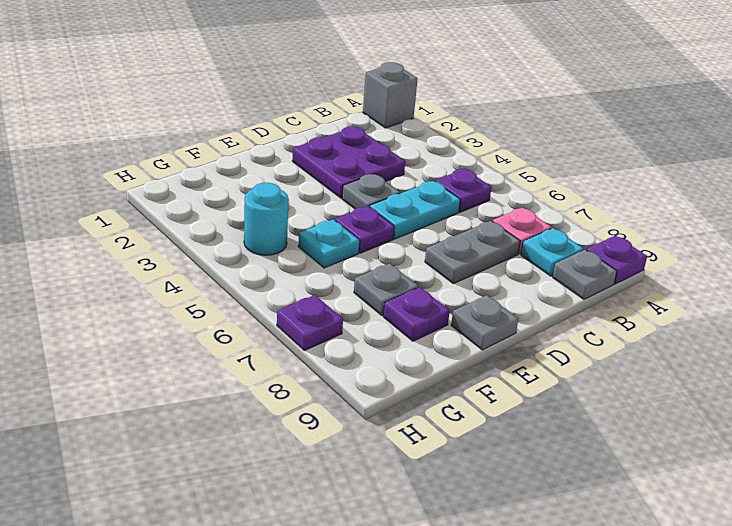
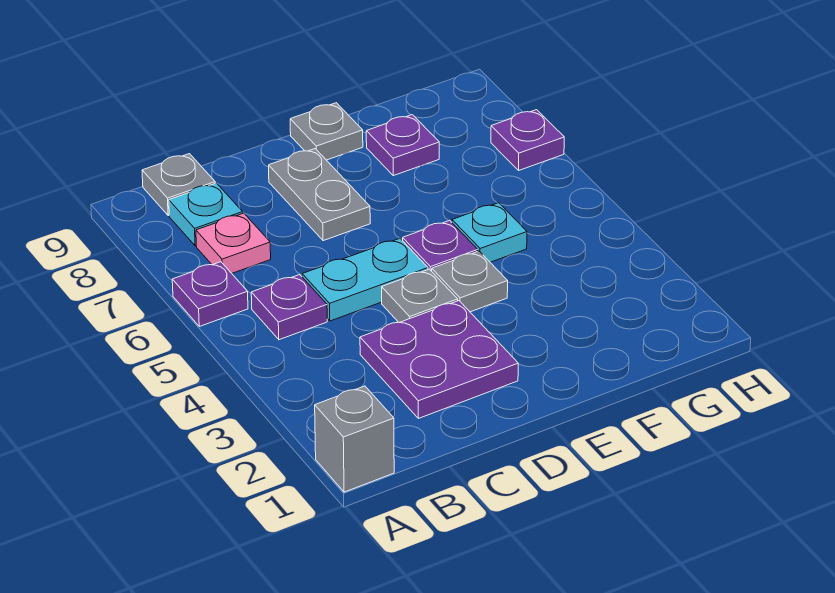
purple plate A9 level 1 -> purple plate A6 level 1
grey plate C7:D7 level 1 -> grey plate D7:D8 level 1
grey plate F7 level 1 -> grey plate E4 level 1
cyan round brick G4 level 1 -> none

